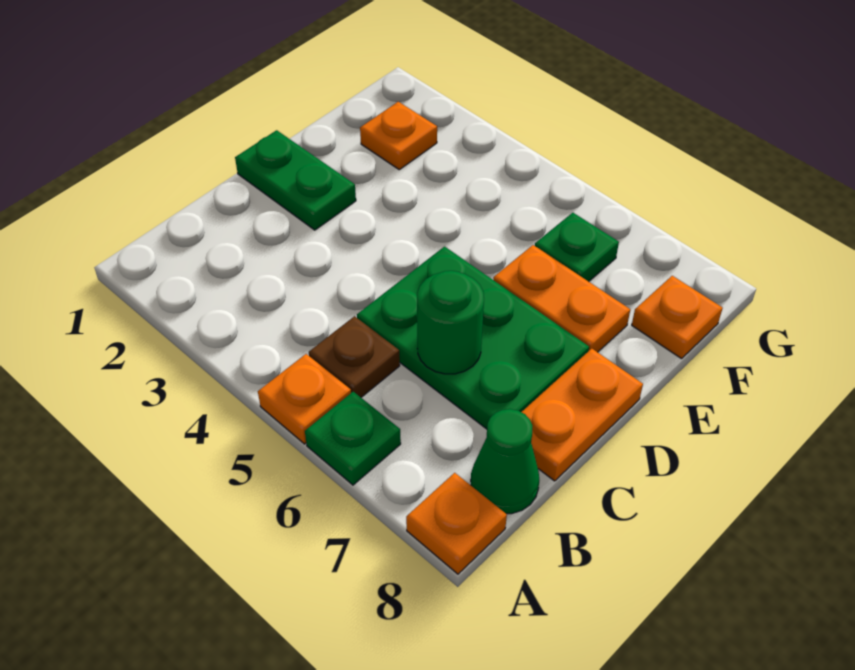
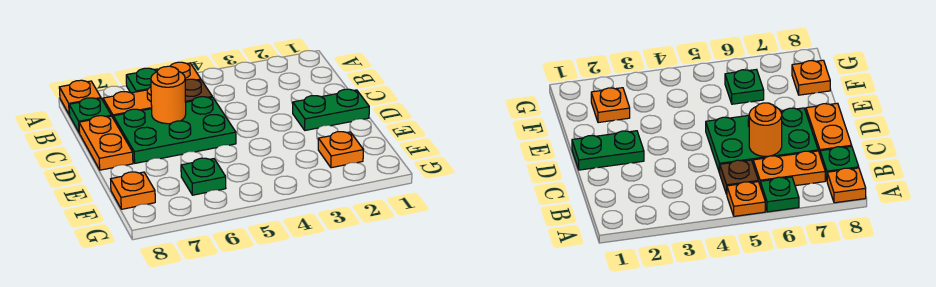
green cone B8 level 1 -> green plate B8 level 1
green round brick C6 level 2 -> orange round brick C6 level 2
orange plate E6:E7 level 1 -> orange plate B6:B7 level 1

